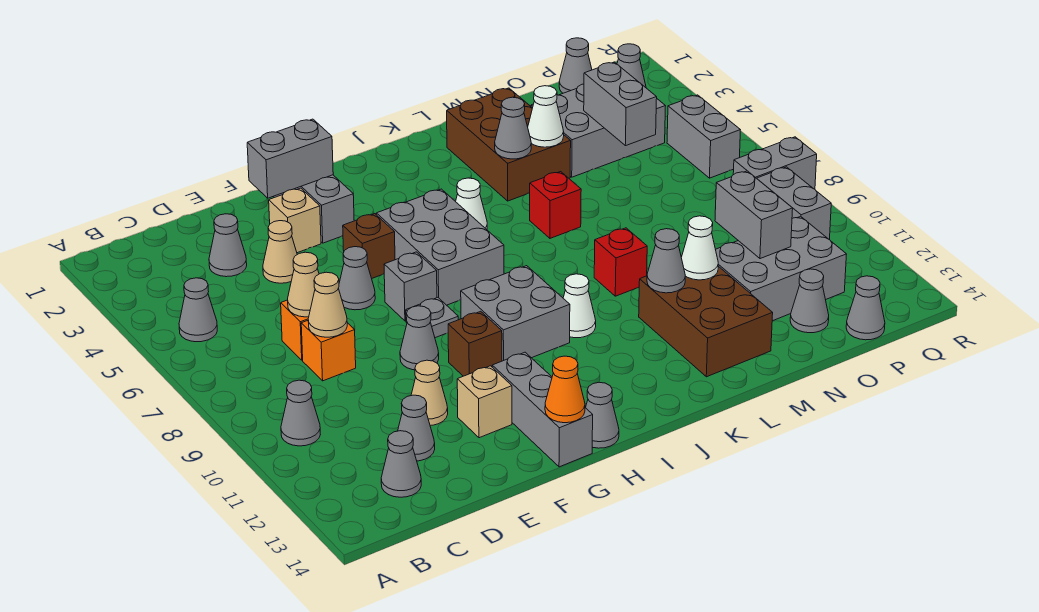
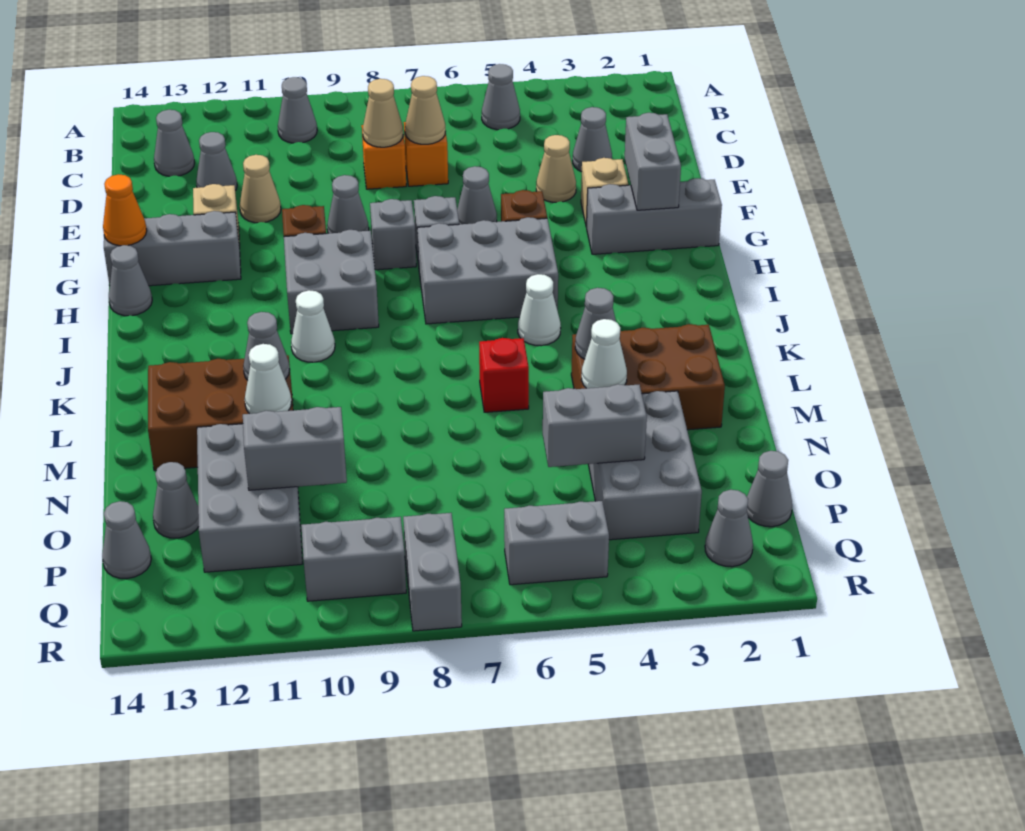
grey plate G8 level 1 -> grey brick G8 level 1
red brick L9 level 1 -> none

